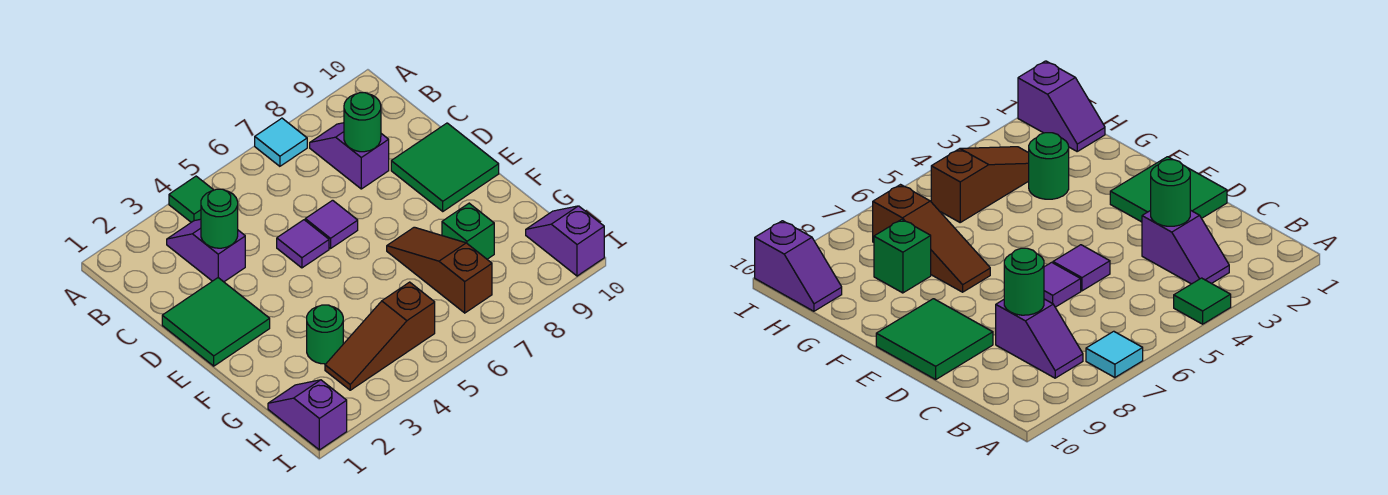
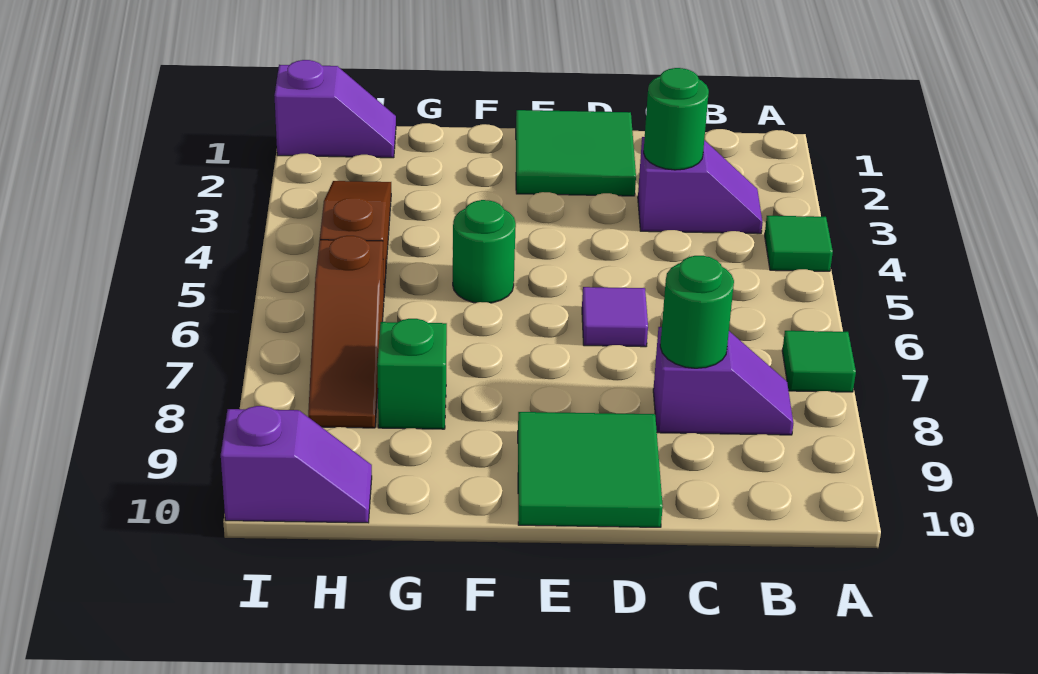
cyan tile A7 level 1 -> green tile A7 level 1
purple tile D5 level 1 -> none
brown slope F7:H7 level 1 top H -> brown slope H6:H8 level 1 top 6
green round brick G3 level 1 -> green round brick F5 level 1

